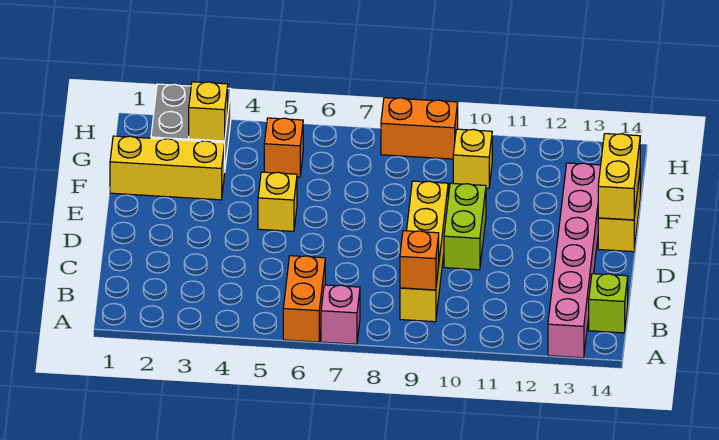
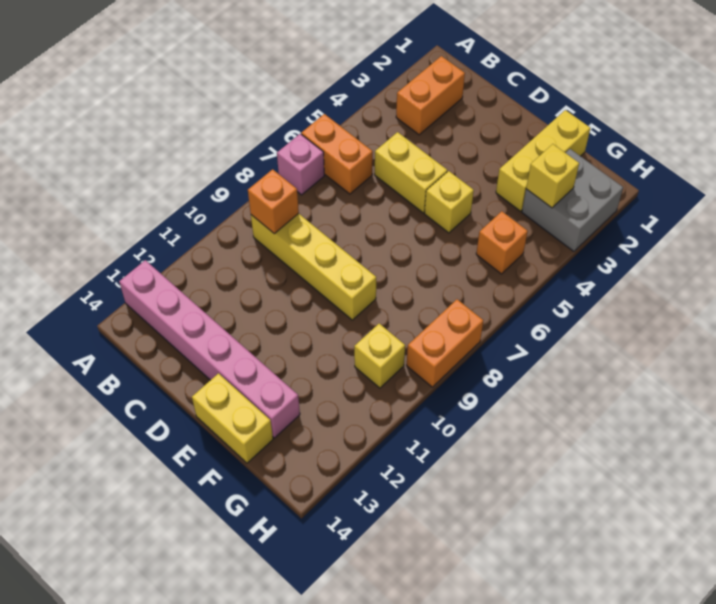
none -> orange brick B2:B3 level 1
lime brick B14 level 1 -> none
lime brick D10:E10 level 1 -> none
yellow brick E14:F14 level 2 -> yellow brick C5:D5 level 1

